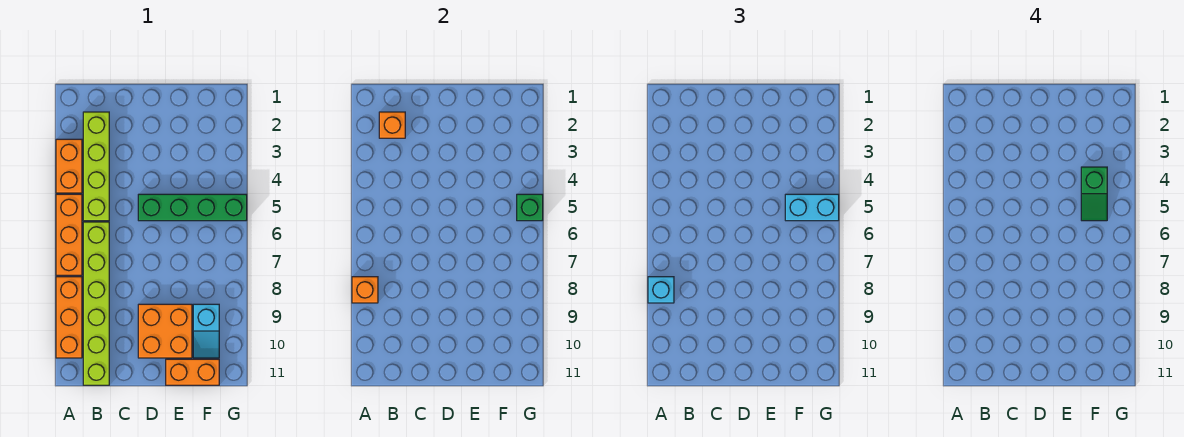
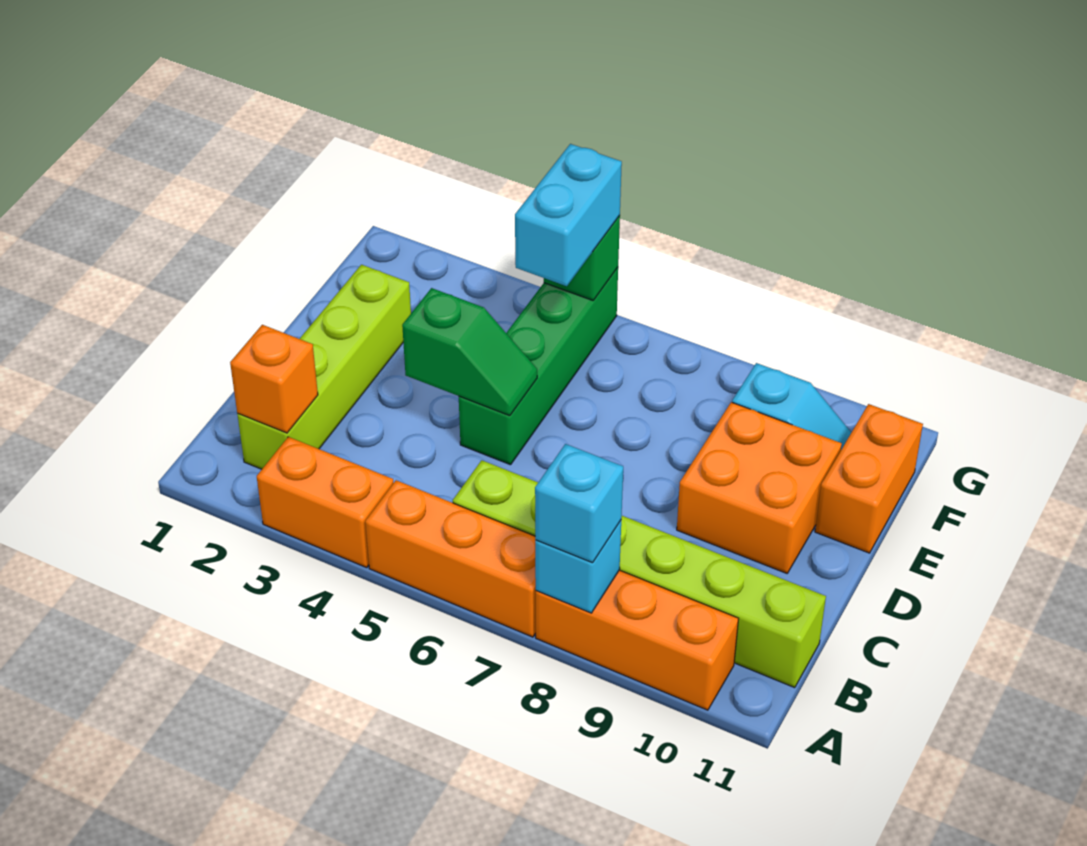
orange brick A8 level 2 -> cyan brick A8 level 2
lime brick B2:B5 level 1 -> lime brick B2:E2 level 1
green slope F4:F5 level 4 top 4 -> green slope D4:D5 level 2 top 4

